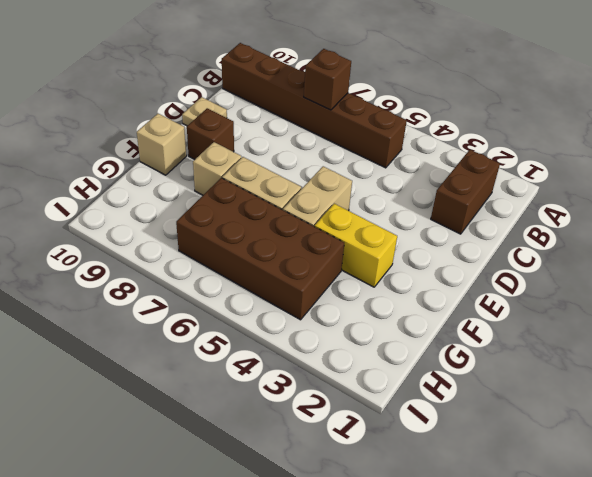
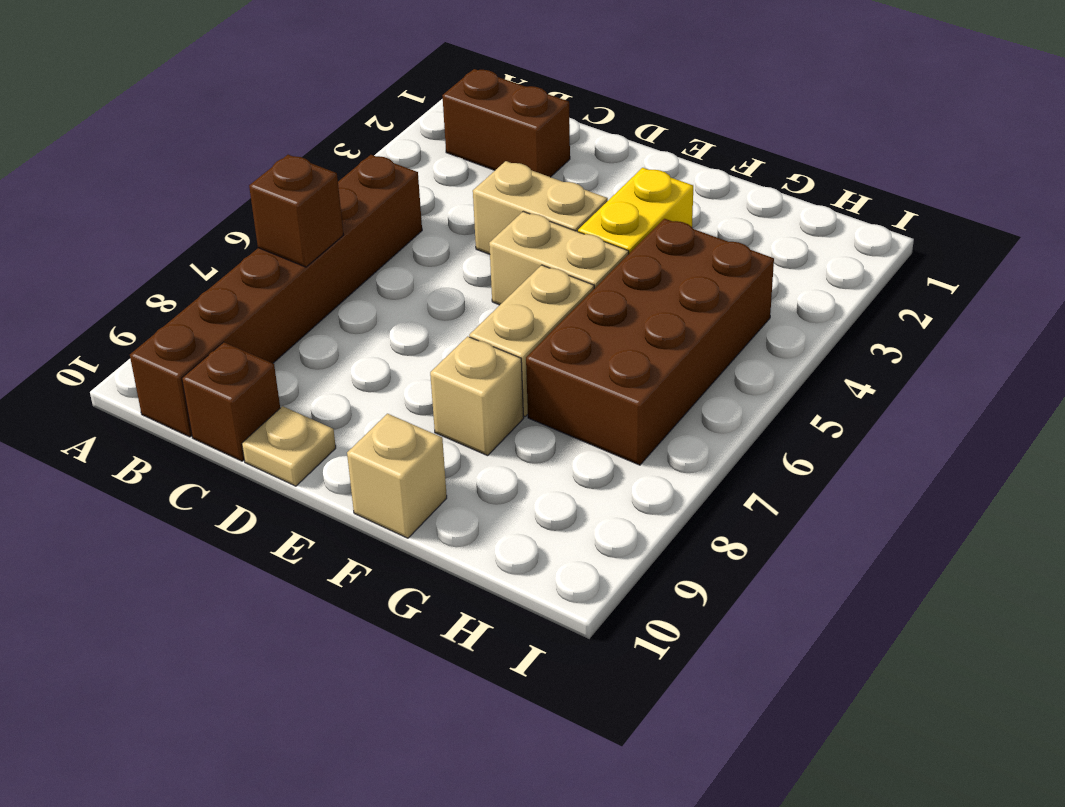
none -> tan brick D4:E4 level 1
brown brick E9 level 1 -> brown brick C10 level 1

